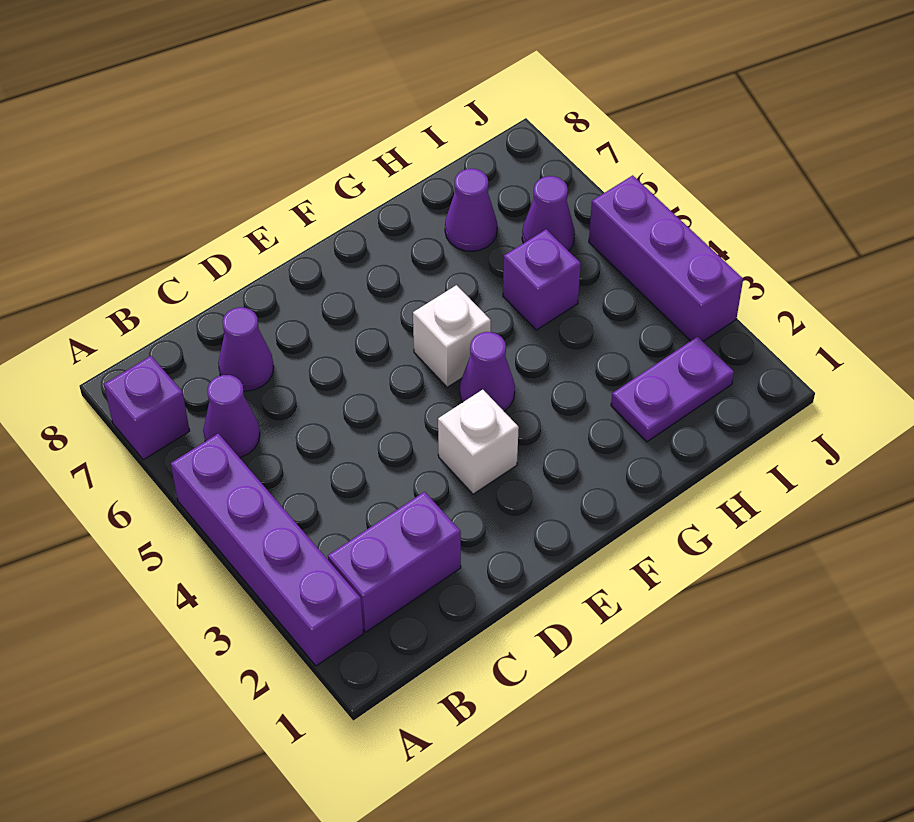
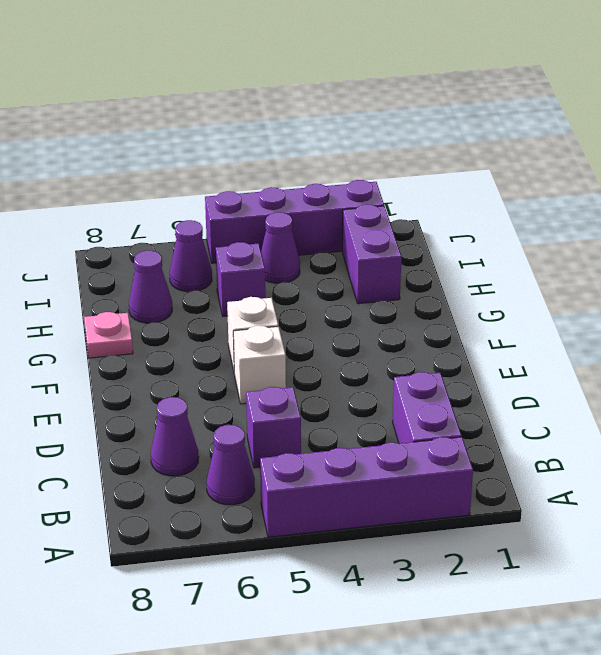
purple brick A7 level 1 -> purple brick C5 level 1
white brick E3 level 1 -> white brick E5 level 1
purple cone F4 level 1 -> purple cone I4 level 1
none -> pink plate G8 level 1
purple plate H2:I2 level 1 -> purple brick H2:I2 level 1
purple brick J3:J5 level 1 -> purple brick J2:J5 level 1

